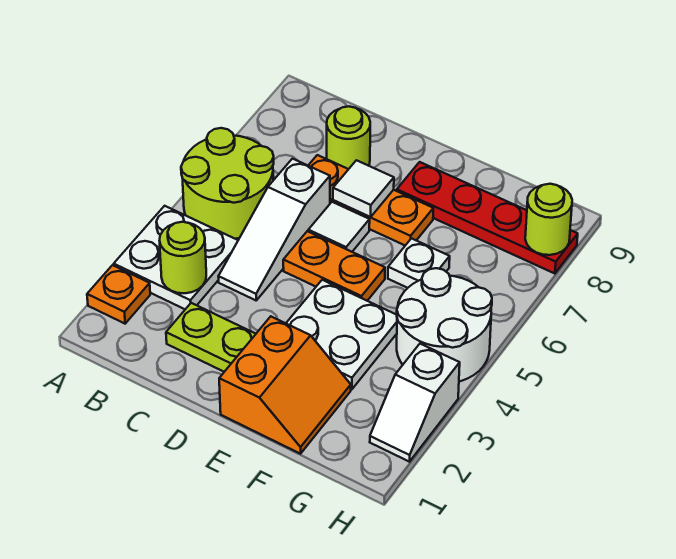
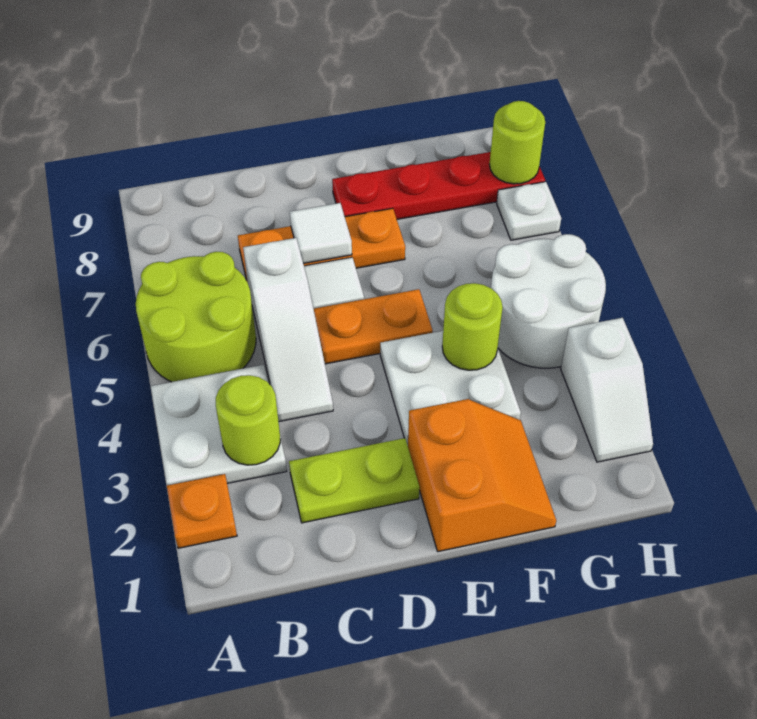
lime round brick C8 level 1 -> lime round brick F4 level 2
white plate F6 level 1 -> white plate H7 level 1

